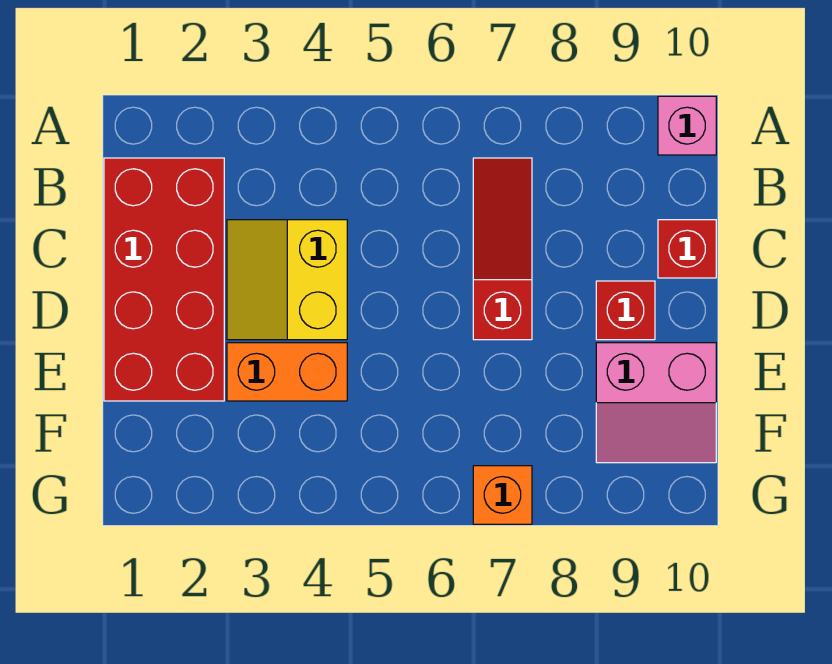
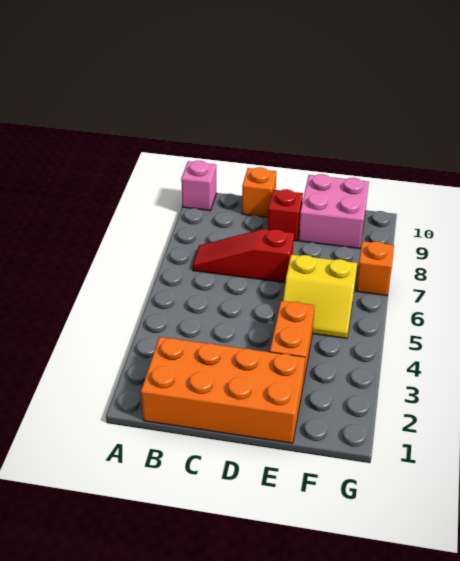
red brick B1:E2 level 1 -> orange brick B1:E2 level 1
yellow slope C3:D4 level 1 top 4 -> yellow slope E5:F6 level 1 top 6
red brick C10 level 1 -> orange brick C10 level 1
pink slope E9:F10 level 1 top E -> pink brick E9:F10 level 1

